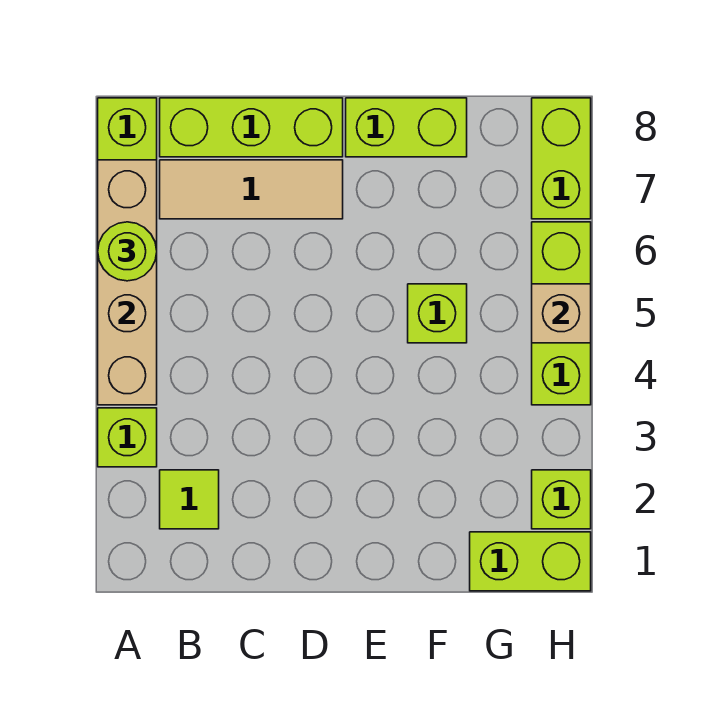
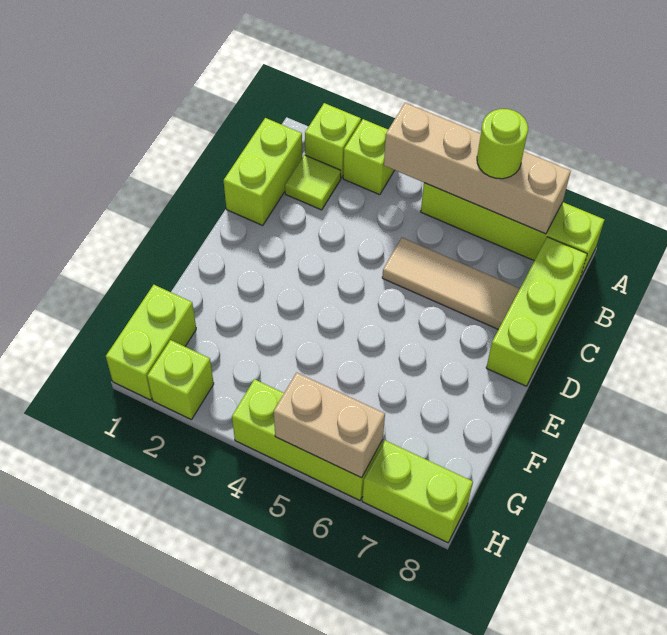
tan tile B7:D7 level 1 -> tan tile C5:C7 level 1
lime brick E8:F8 level 1 -> lime brick B1:C1 level 1
lime brick F5 level 1 -> lime brick A2 level 1
tan brick H5 level 2 -> tan brick H5:H6 level 2

